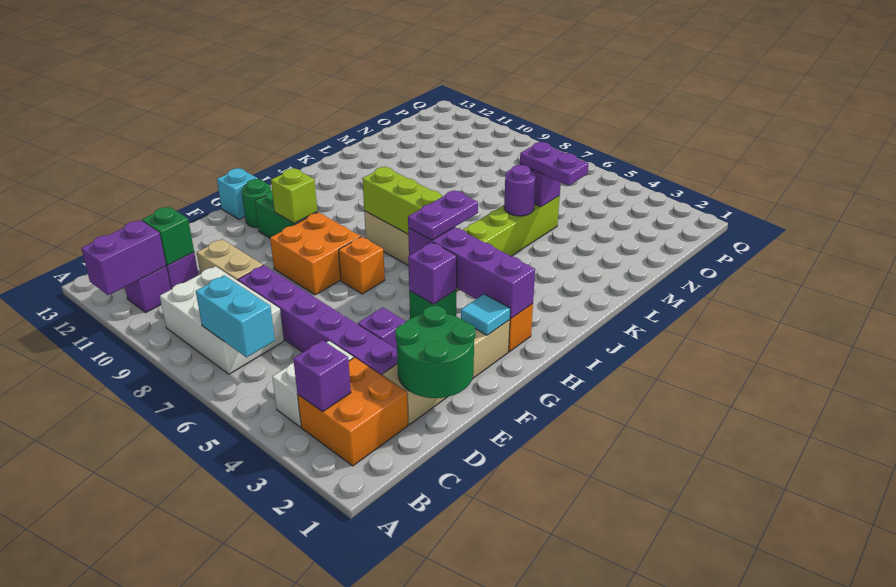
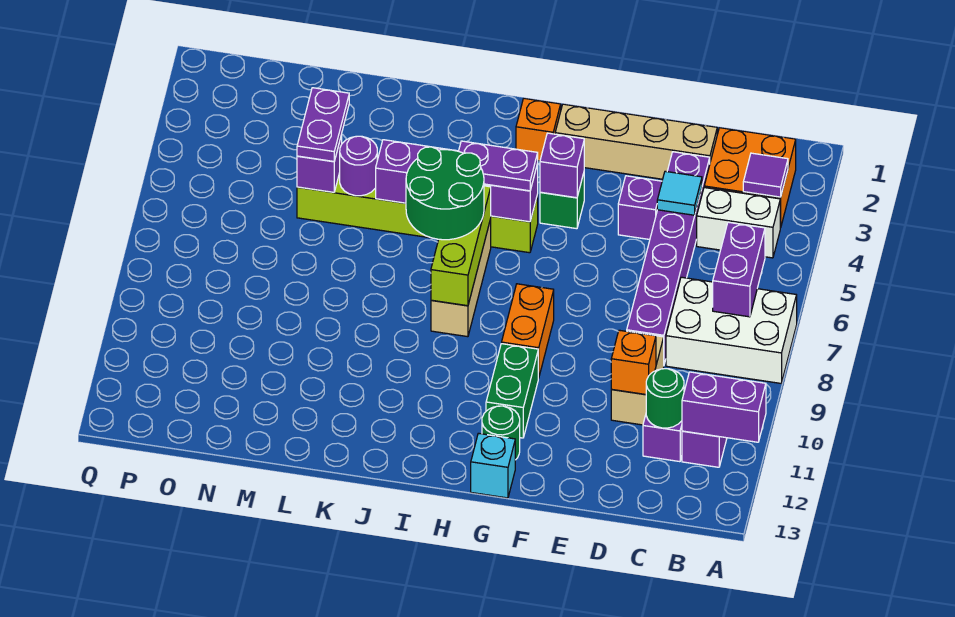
purple brick B3 level 2 -> purple tile B3 level 2
cyan brick B6:B7 level 2 -> purple brick B6:B7 level 2
white brick B7:C9 level 1 -> white brick A7:C8 level 1
green brick C11 level 2 -> green round brick C11 level 2
green round brick D1:E2 level 2 -> green round brick I6:J7 level 3
orange brick F8:G9 level 1 -> orange brick G8:G9 level 1
cyan tile G2 level 2 -> cyan tile D4 level 2
orange brick G7 level 1 -> orange brick D10 level 2
lime brick G10 level 2 -> none
purple brick H2:H5 level 2 -> purple brick H5:K5 level 2

